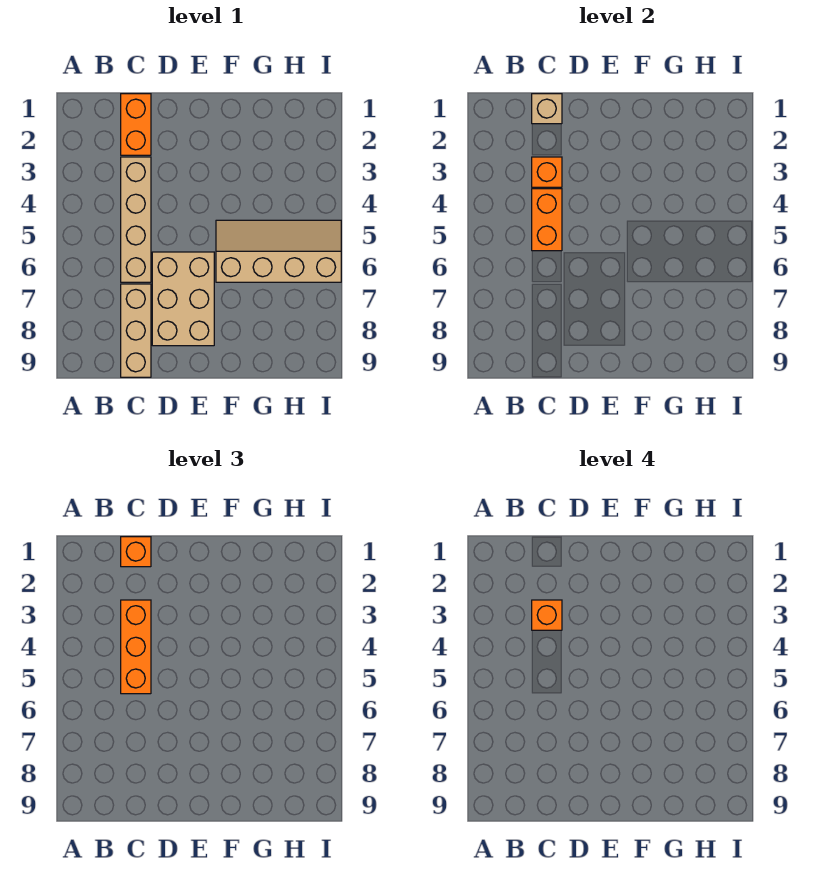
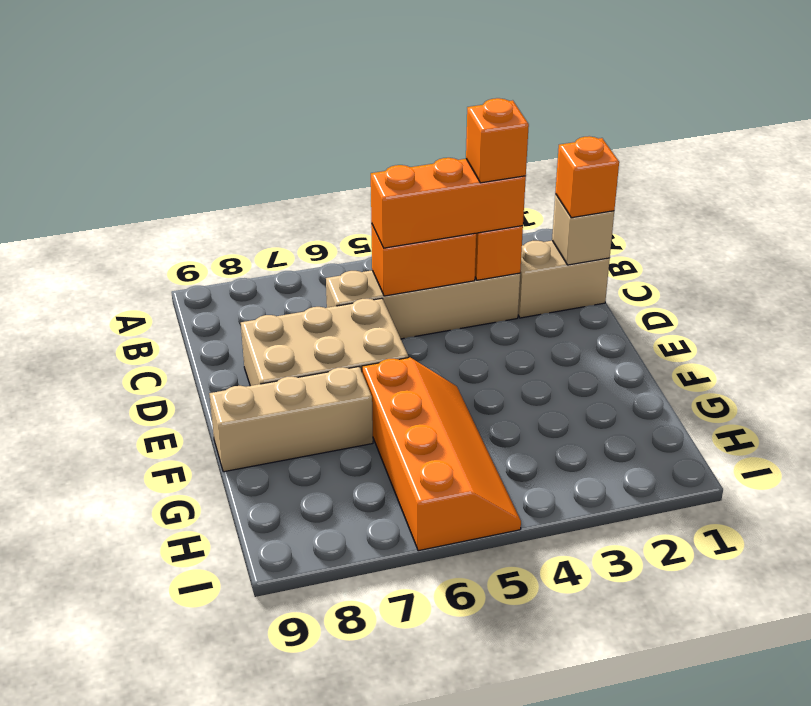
orange brick C1:C2 level 1 -> tan brick C1:C2 level 1
tan brick C7:C9 level 1 -> tan brick F7:F9 level 1
tan slope F5:I6 level 1 top 6 -> orange slope F5:I6 level 1 top 6

